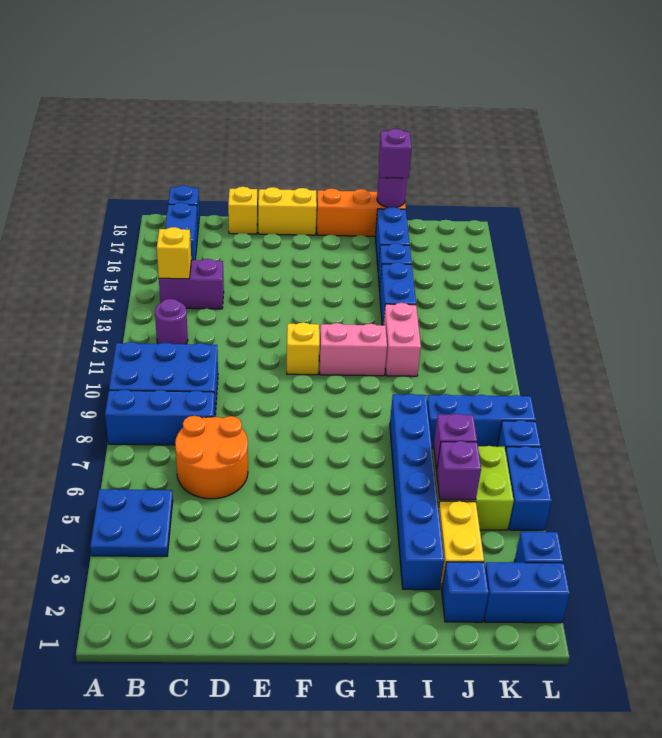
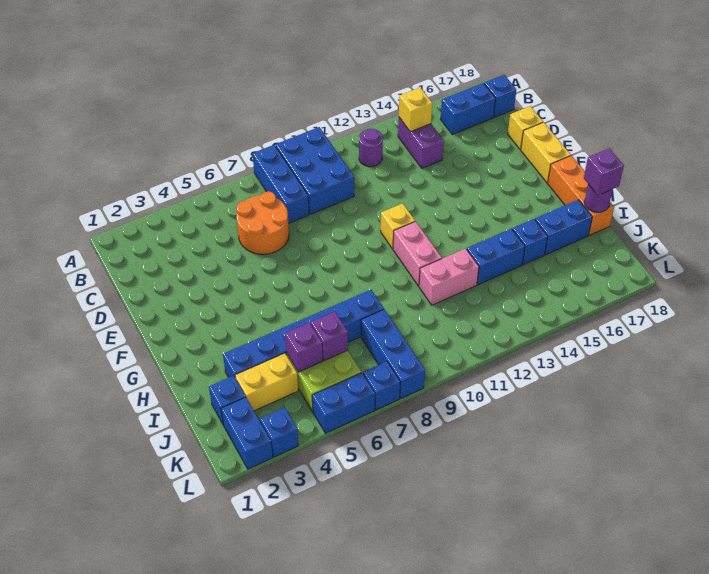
blue plate A4:B5 level 1 -> none

